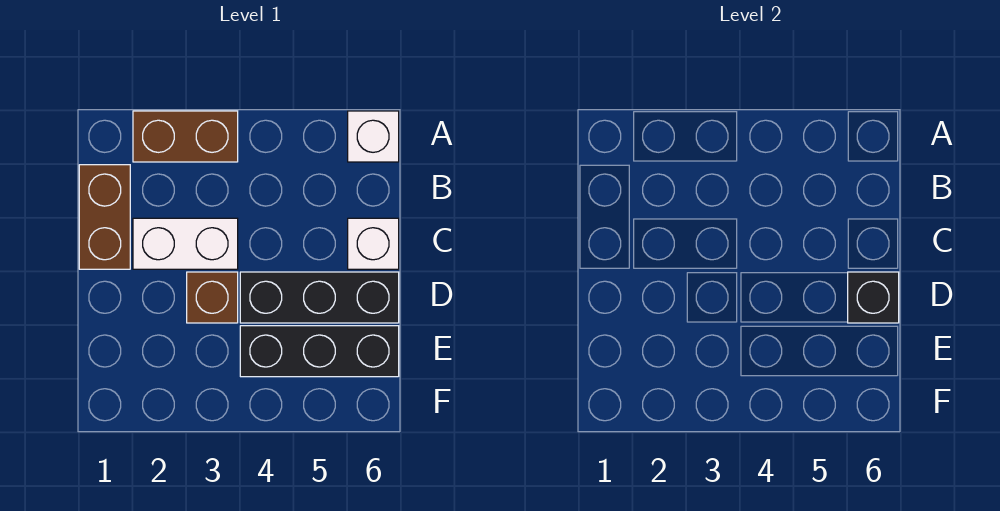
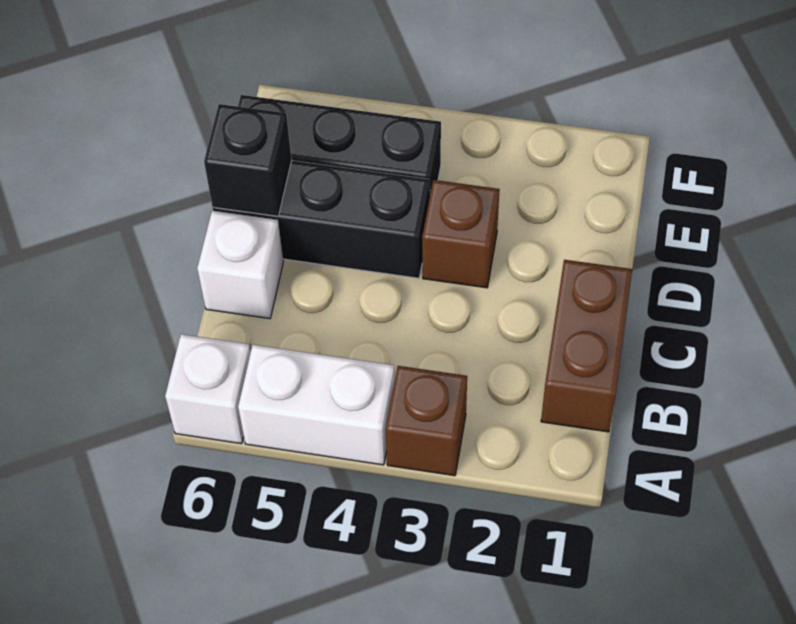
brown brick A2:A3 level 1 -> brown brick A3 level 1
white brick C2:C3 level 1 -> white brick A4:A5 level 1

